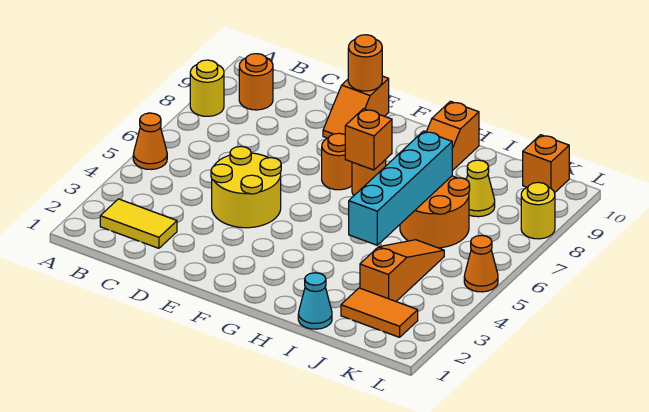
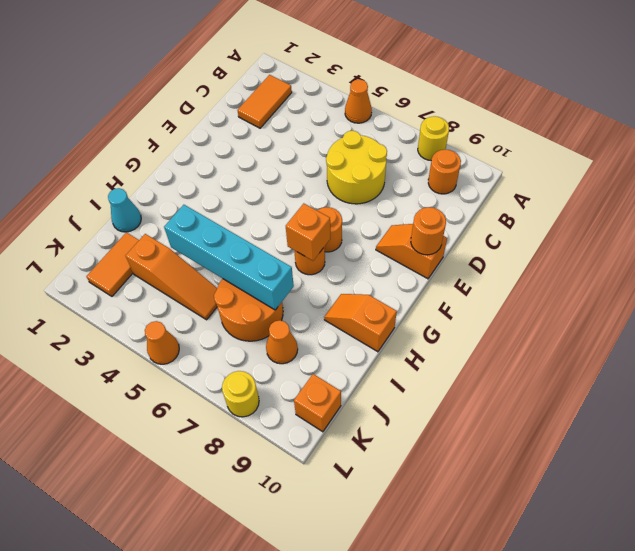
yellow tile B2:C2 level 1 -> orange tile B2:C2 level 1
yellow round brick D4:E5 level 1 -> yellow round brick C6:D7 level 1
yellow cone J8 level 1 -> orange cone J8 level 1

